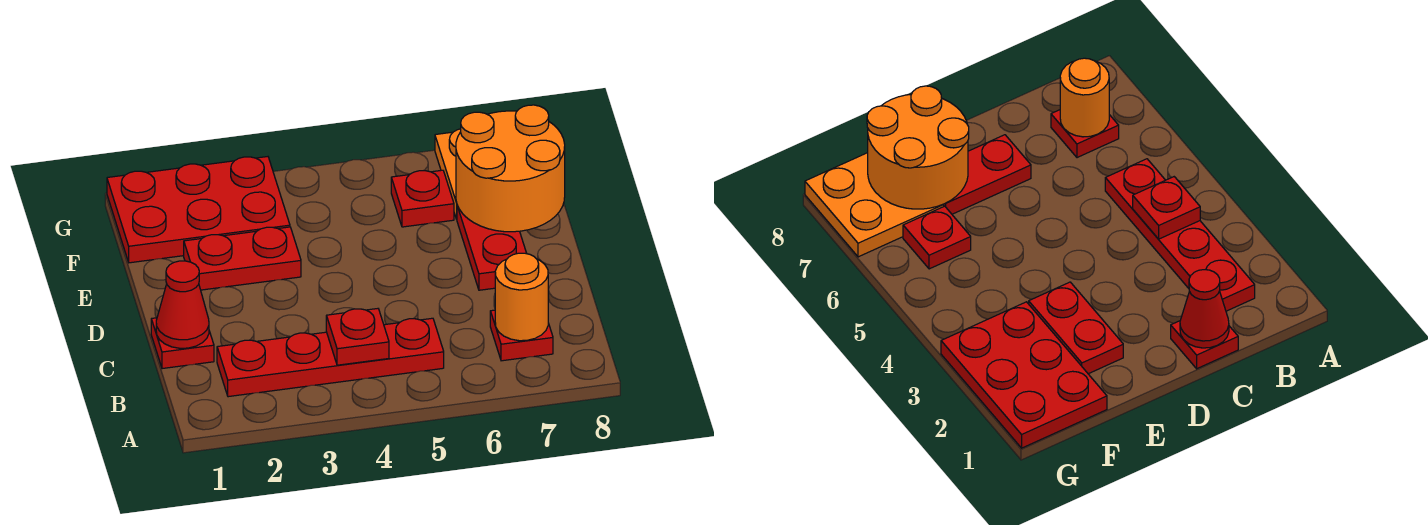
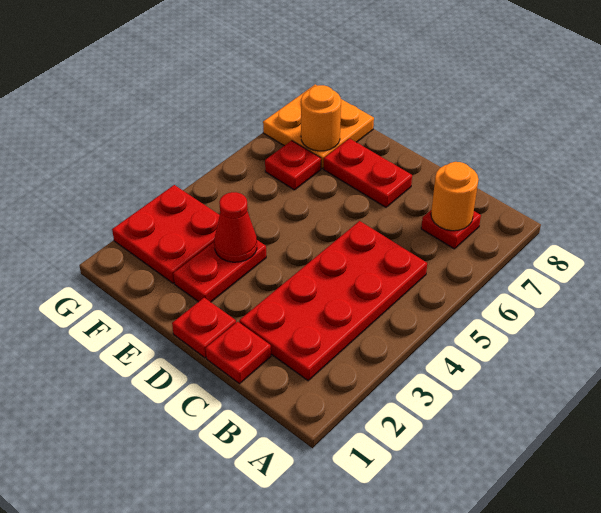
red plate B2:B5 level 1 -> red plate B2:C5 level 1
red plate B4 level 2 -> red plate D1 level 1
red cone C1 level 2 -> red cone E3 level 2
orange round brick E7:F8 level 2 -> orange round brick F7 level 2
red plate F1:G3 level 1 -> red plate F2:G3 level 1

